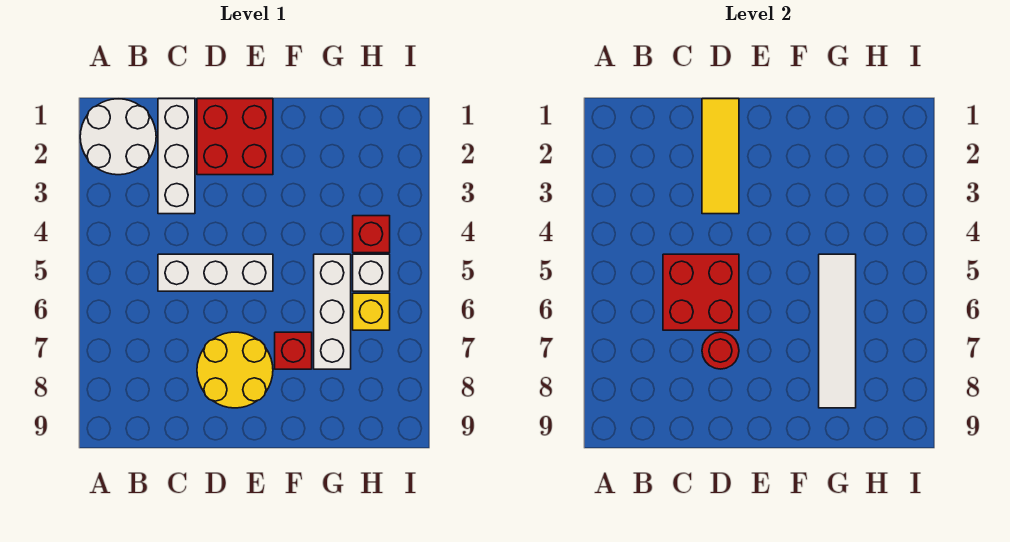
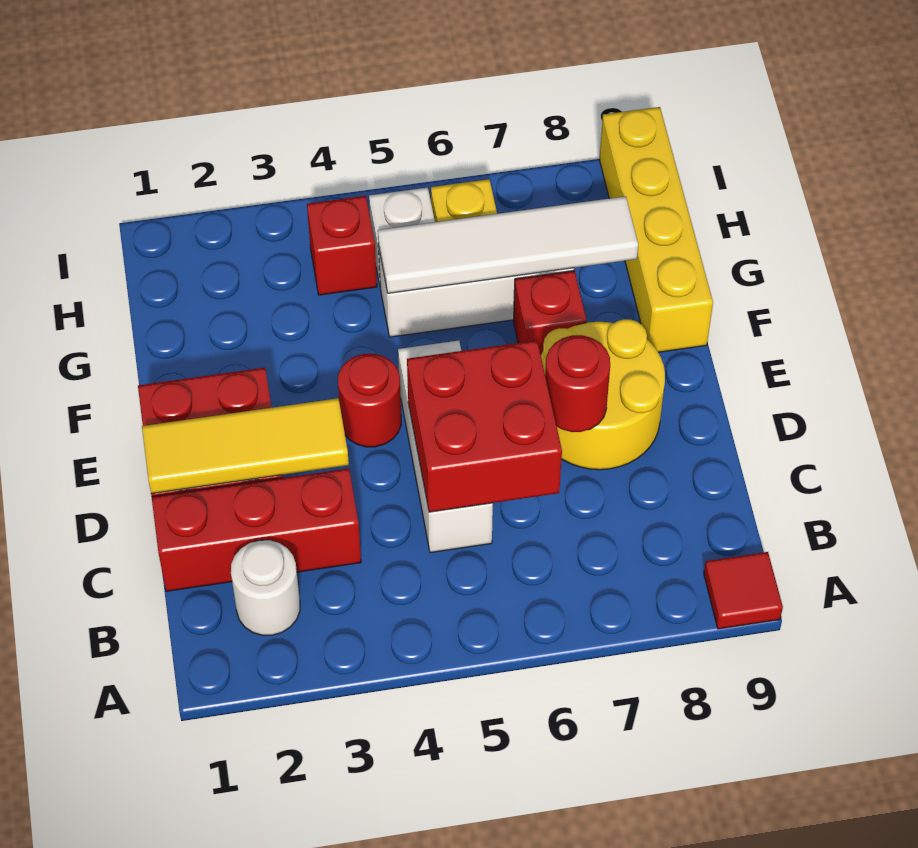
white round brick A1:B2 level 1 -> white round brick B2 level 1
none -> red tile A9 level 1
white brick C1:C3 level 1 -> red brick C1:C3 level 1
none -> red round brick E4 level 1
none -> yellow brick F9:I9 level 1

